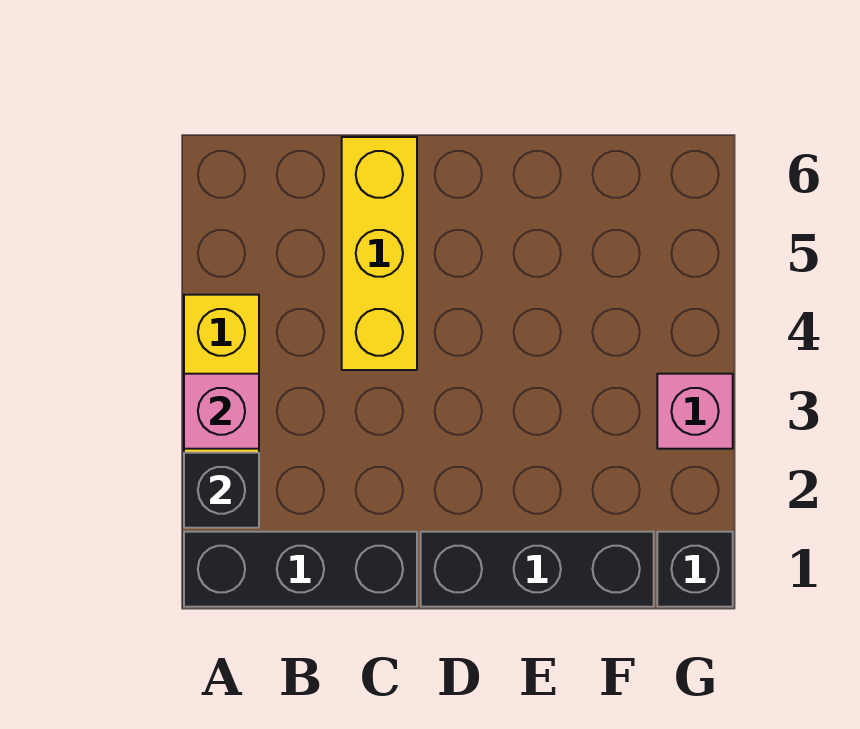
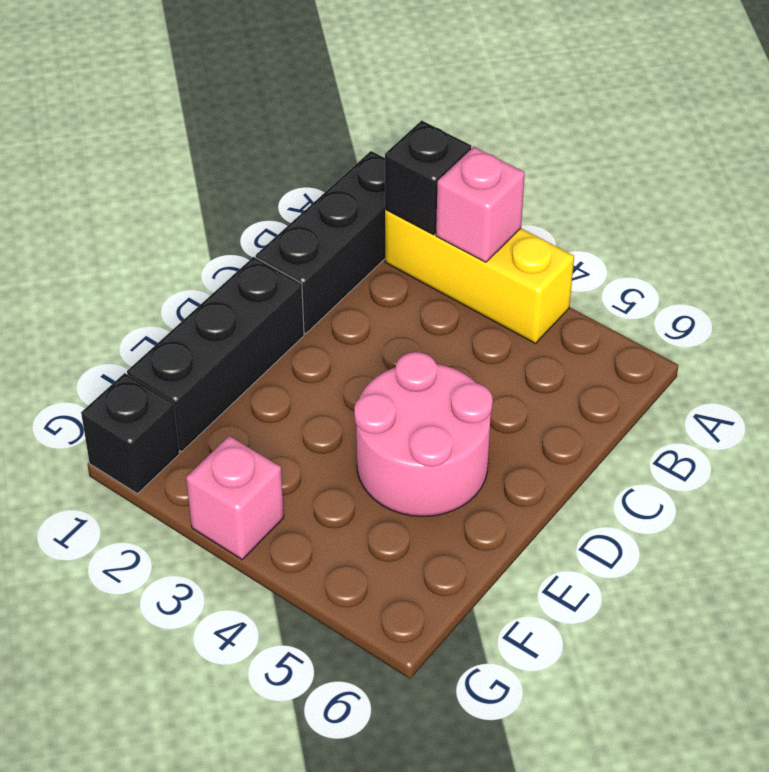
yellow brick C4:C6 level 1 -> none
none -> pink round brick D4:E5 level 1

